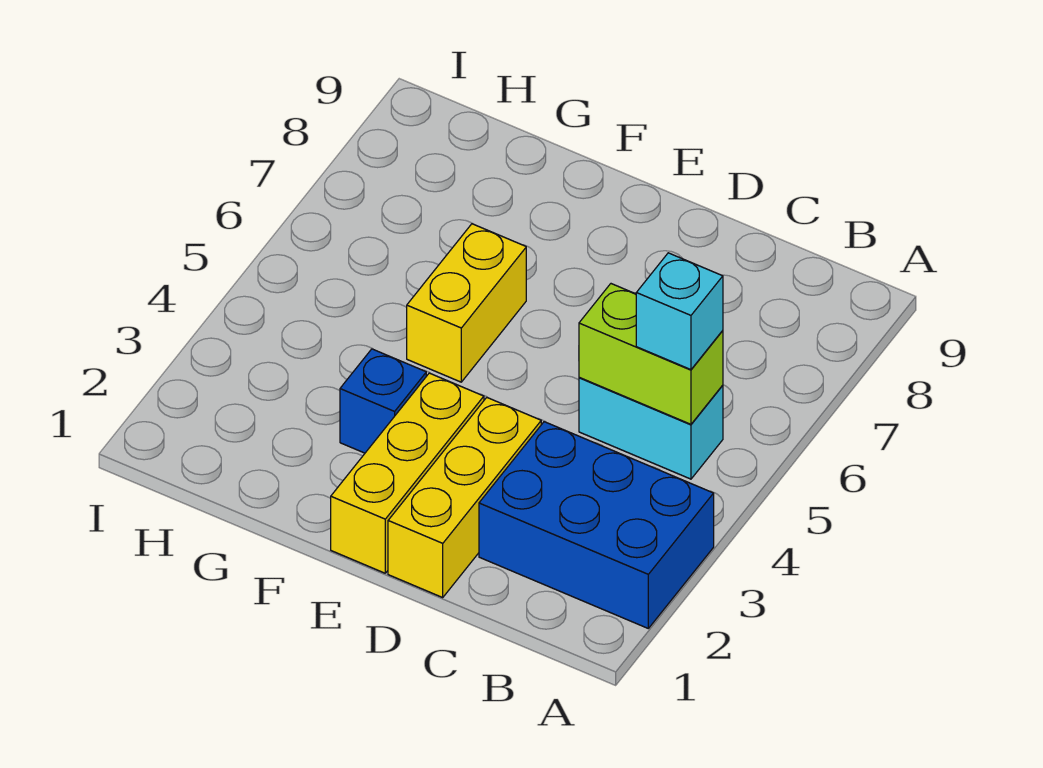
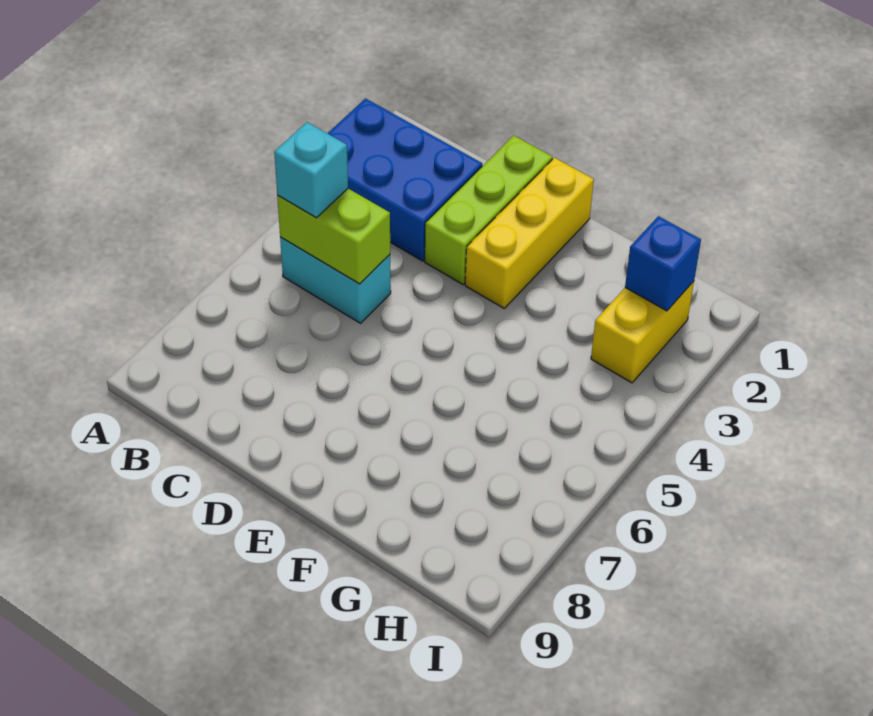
yellow brick D1:D3 level 1 -> lime brick D1:D3 level 1
blue brick F3 level 1 -> blue brick H2 level 2
yellow brick F5:F6 level 1 -> yellow brick H2:H3 level 1

